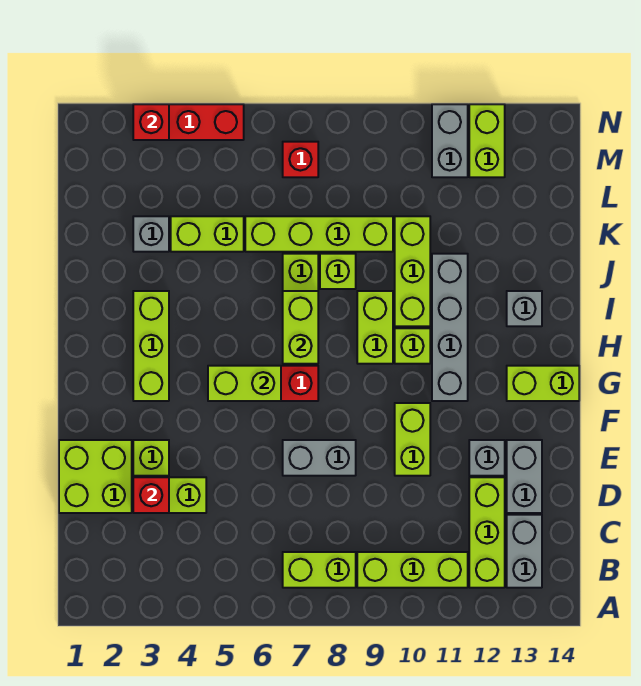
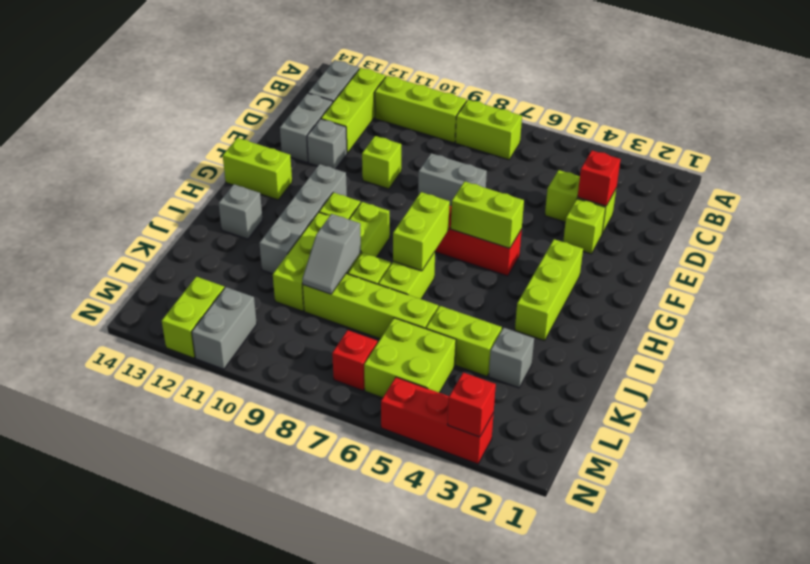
lime brick D1:E2 level 1 -> lime brick L5:M6 level 1
lime brick E10:F10 level 1 -> lime brick E10 level 1
none -> grey slope J9:K9 level 2 top J

